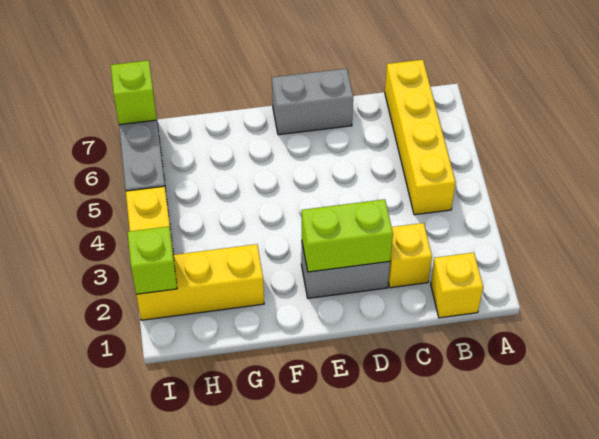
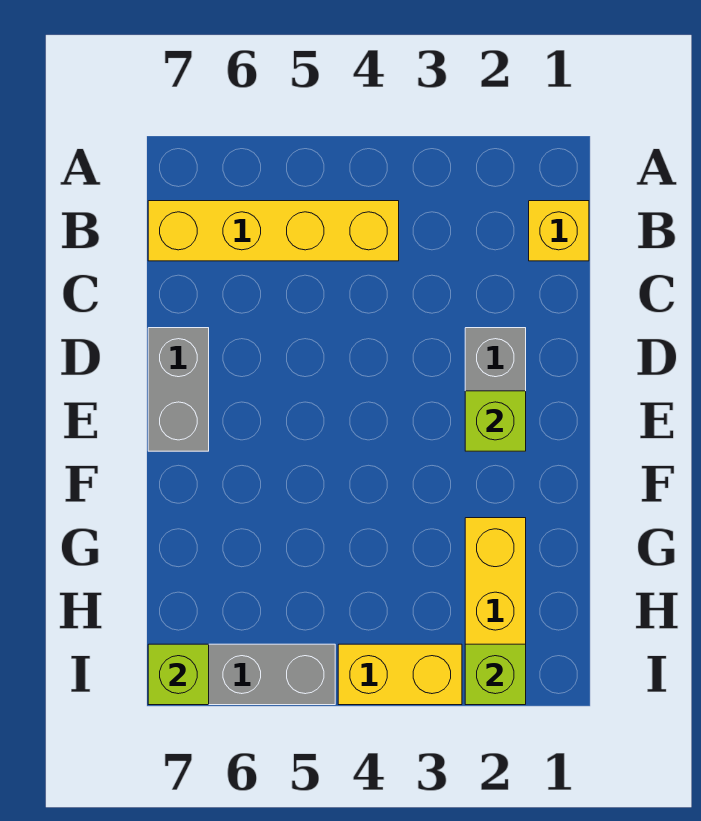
yellow brick C2 level 1 -> none
lime brick D2:E2 level 2 -> lime brick E2 level 2

